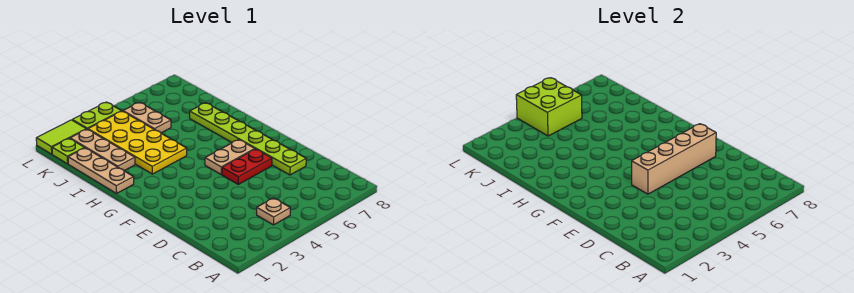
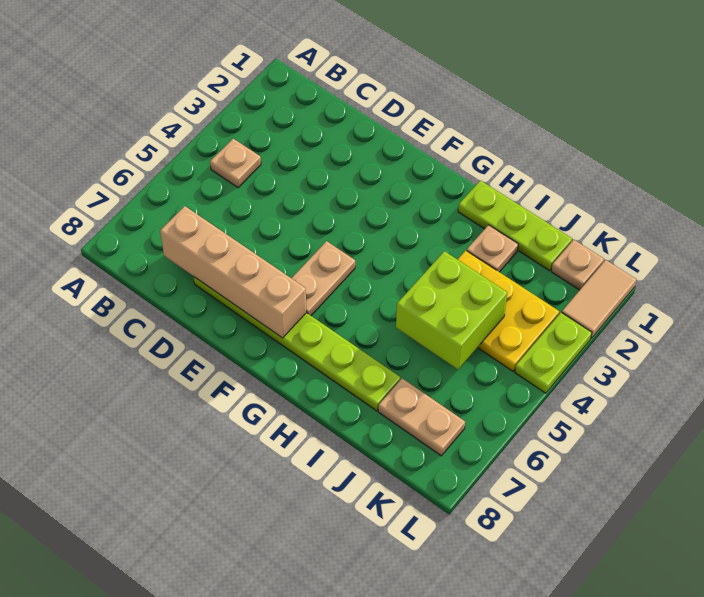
tan brick E4:E7 level 2 -> tan brick C7:F7 level 2
red plate E5:E6 level 1 -> none
tan plate H1:J1 level 1 -> lime plate H1:J1 level 1
yellow plate H3:K4 level 1 -> yellow plate I3:K4 level 1
tan plate I2:K2 level 1 -> tan plate I2 level 1
tan plate J5:K5 level 1 -> tan plate J7:K7 level 1
lime plate K1 level 1 -> tan plate K1 level 1
lime brick K4:L5 level 2 -> lime brick I4:J5 level 2
lime tile L1:L2 level 1 -> tan tile L1:L2 level 1

